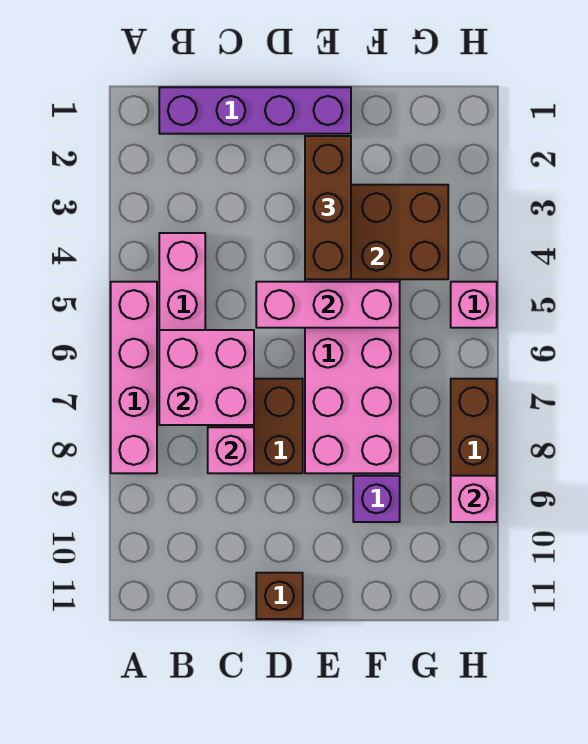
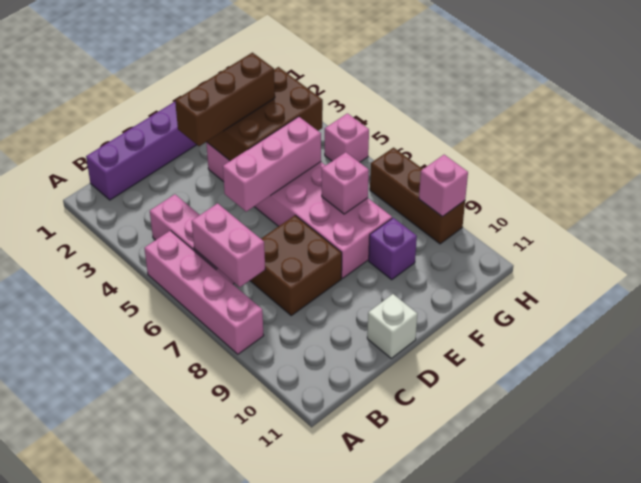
pink brick B6:C7 level 2 -> pink brick B6:B7 level 2
pink brick C8 level 2 -> pink brick F7 level 2
brown brick D11 level 1 -> white brick D11 level 1
brown brick E2:E4 level 3 -> brown brick D3:F3 level 3

